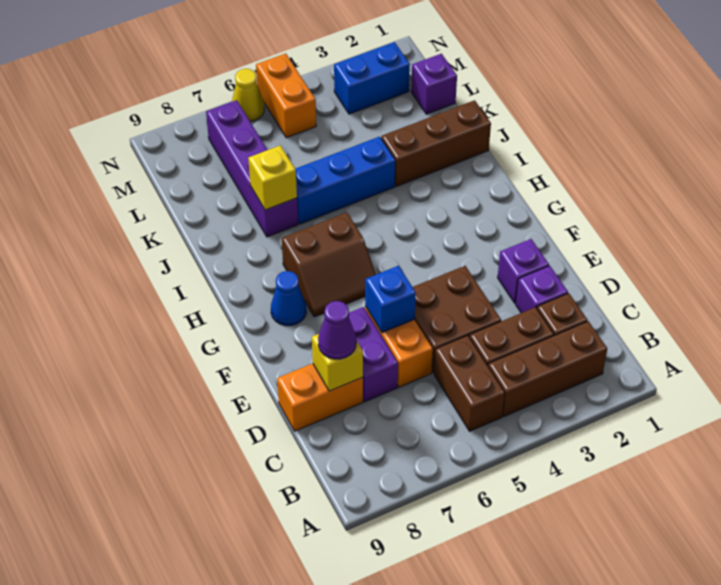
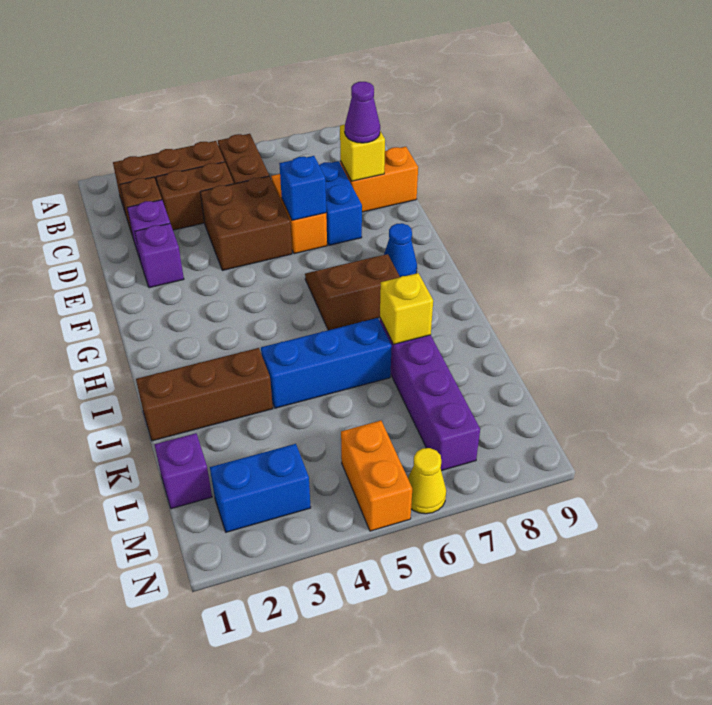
purple brick D7:E7 level 1 -> blue brick D7:E7 level 1

